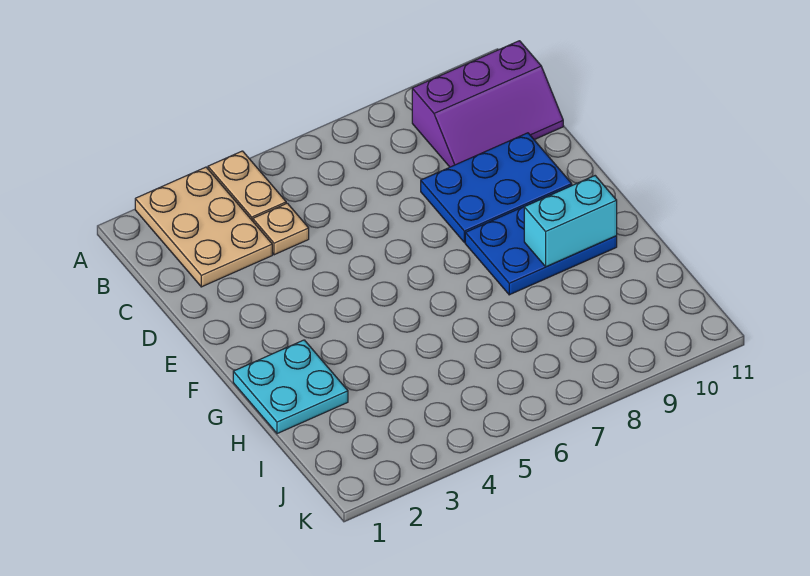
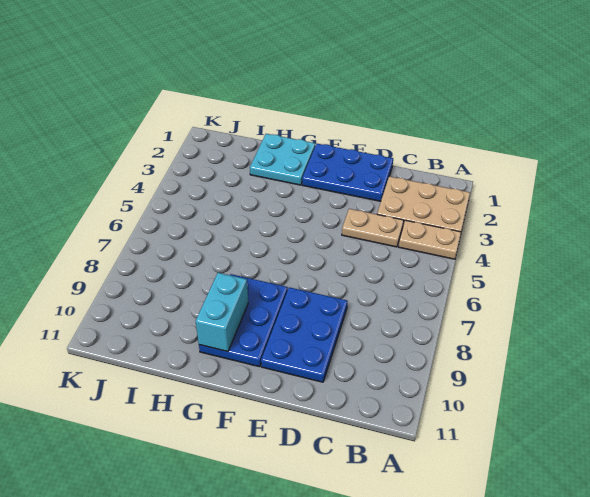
purple slope B9:C11 level 1 top B -> none
tan plate C4 level 1 -> tan plate C4:D4 level 1
none -> blue plate D1:F2 level 1

